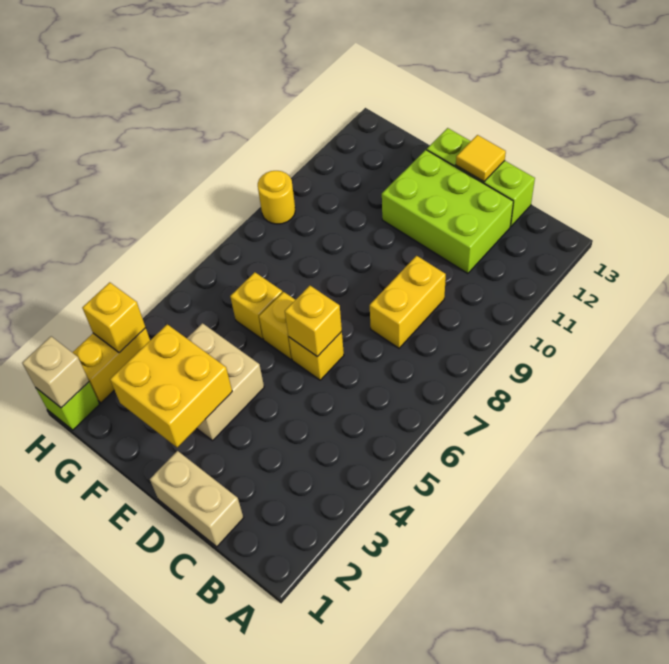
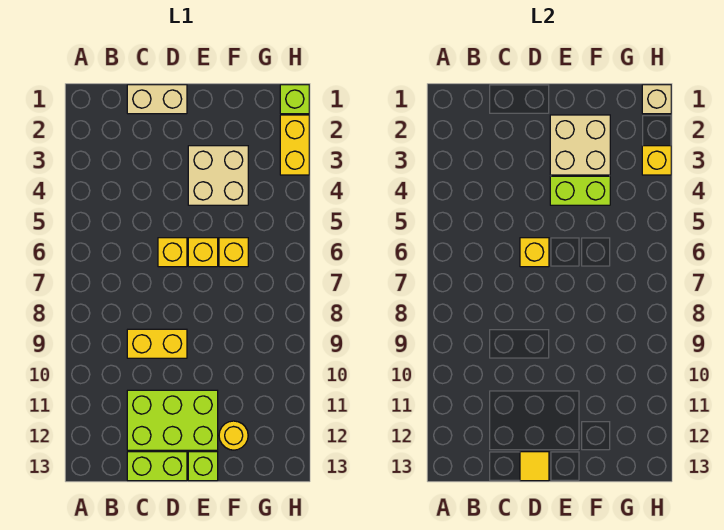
yellow brick C8:C9 level 1 -> yellow brick C9:D9 level 1
yellow brick E2:F3 level 2 -> tan brick E2:F3 level 2
none -> lime brick E4:F4 level 2
yellow round brick H9 level 1 -> yellow round brick F12 level 1

